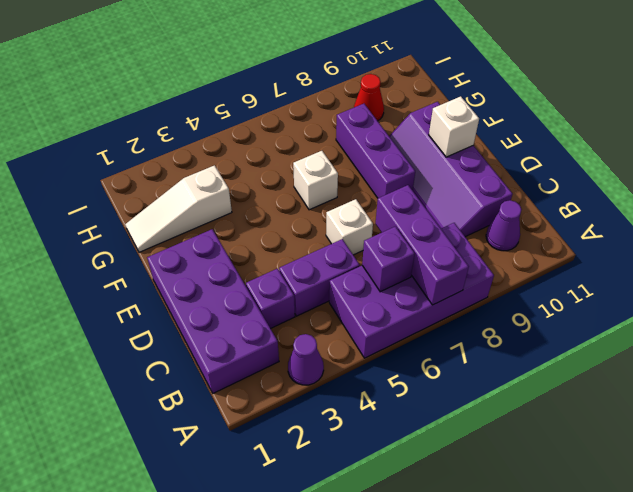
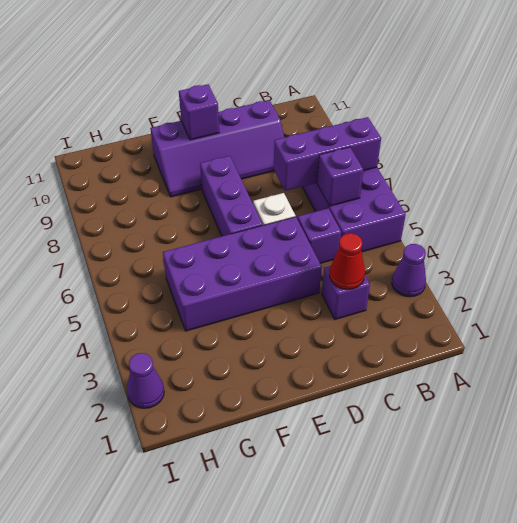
purple brick B1:E2 level 1 -> purple brick D4:G5 level 1
purple cone B10 level 1 -> purple cone I2 level 1
purple brick C4:C5 level 1 -> purple brick C5 level 1
purple brick E8:G8 level 1 -> purple brick E6:E8 level 1
white brick E10 level 2 -> purple brick E10 level 2
white brick F6 level 1 -> none
white slope G1:G3 level 1 top 3 -> none
red cone H9 level 1 -> red cone C3 level 2

